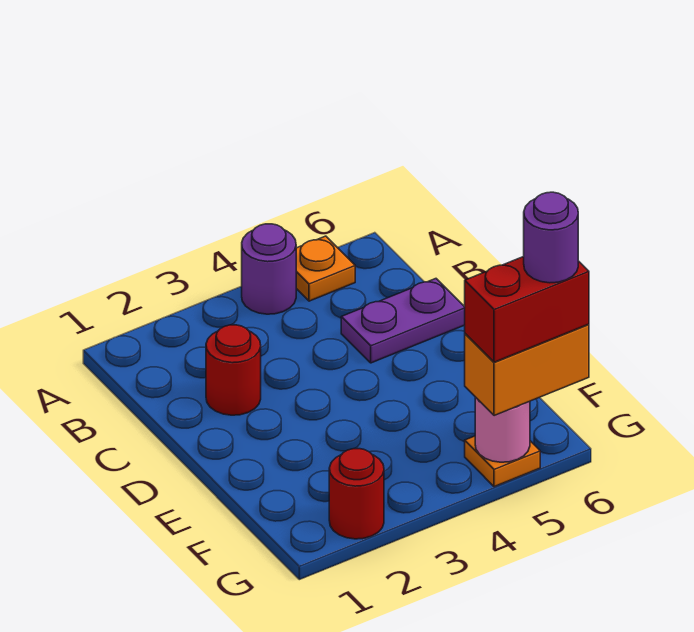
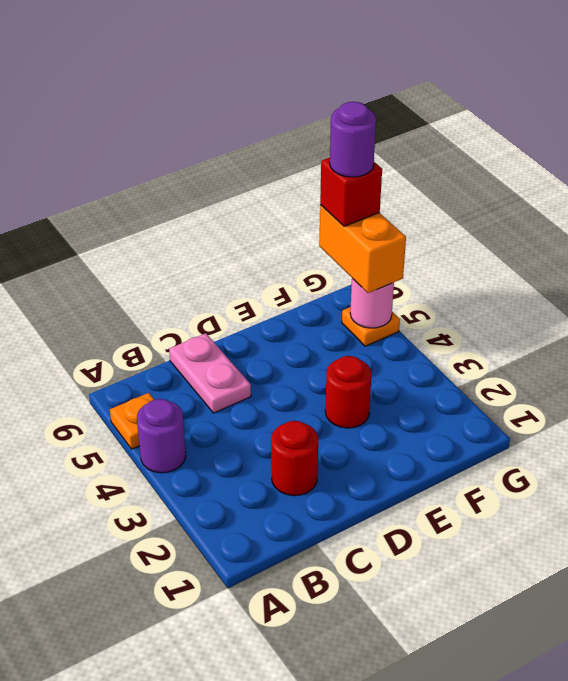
purple plate C5:C6 level 1 -> pink plate C5:C6 level 1
red round brick G2 level 1 -> red round brick E3 level 1
red brick G5:G6 level 4 -> red brick G6 level 4

